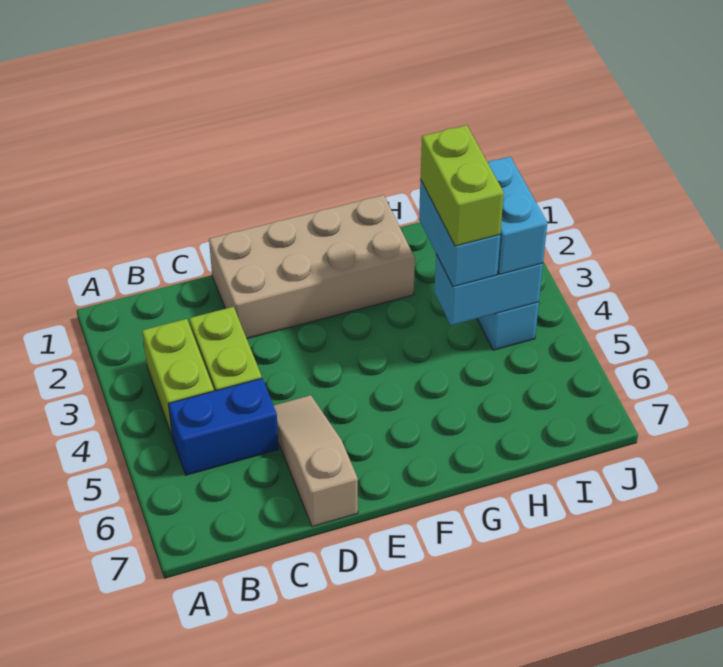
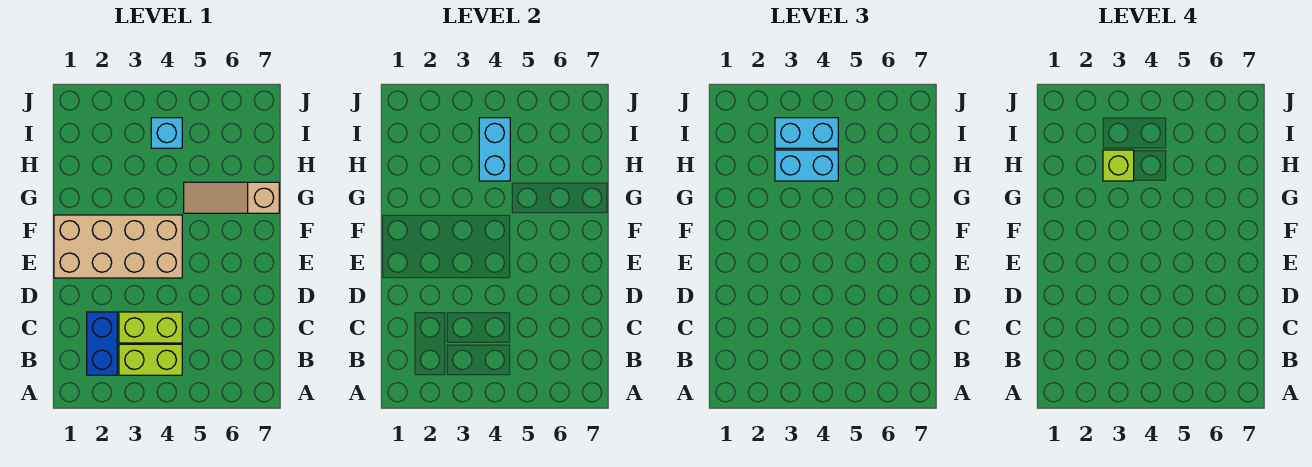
blue brick B5:C5 level 1 -> blue brick B2:C2 level 1
tan brick D1:G2 level 1 -> tan brick E1:F4 level 1
tan slope D5:D7 level 1 top 7 -> tan slope G5:G7 level 1 top 7
lime brick H3:H4 level 4 -> lime brick H3 level 4

